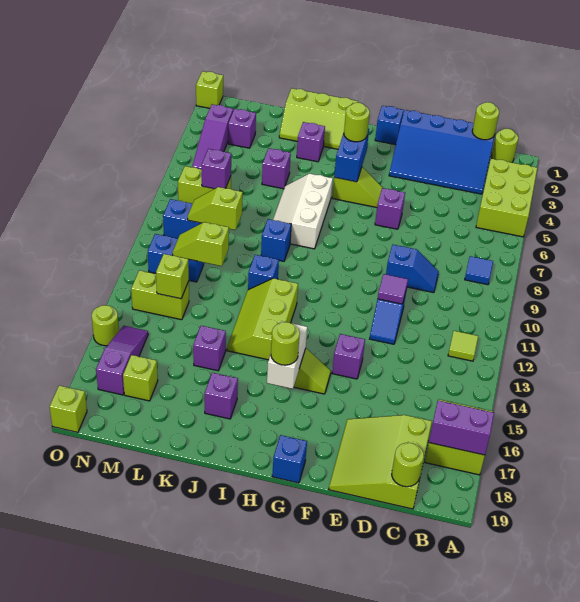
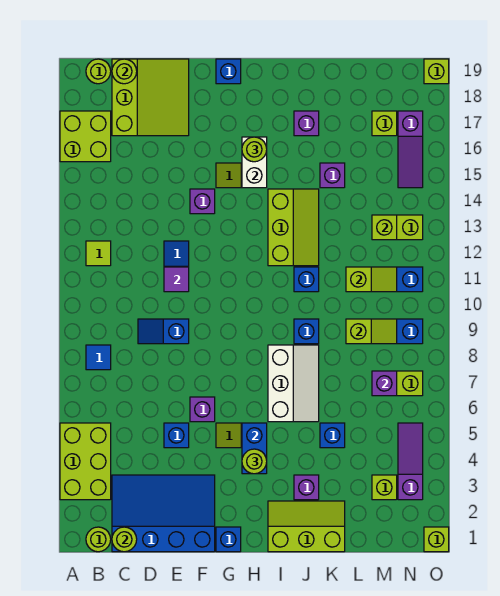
purple brick A17:B17 level 2 -> none
none -> blue brick E5 level 1
purple brick K5 level 1 -> blue brick K5 level 1
purple brick M3 level 1 -> lime brick M3 level 1
lime round brick O15 level 1 -> lime round brick B19 level 1

